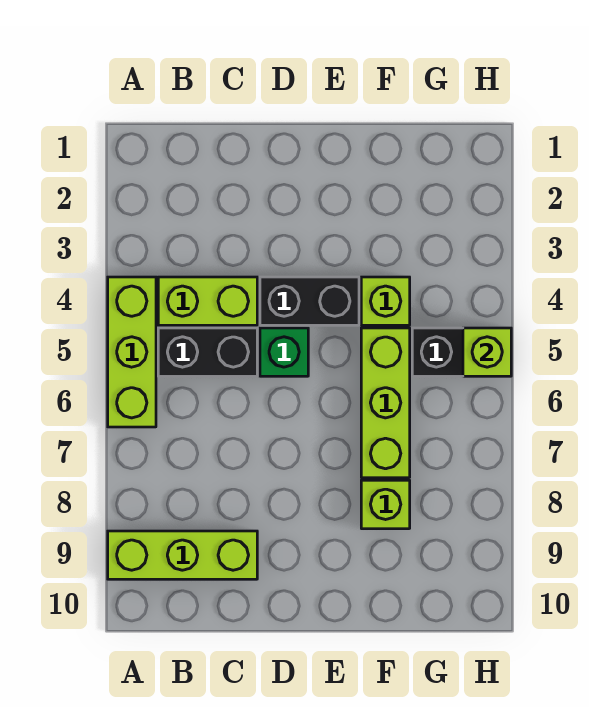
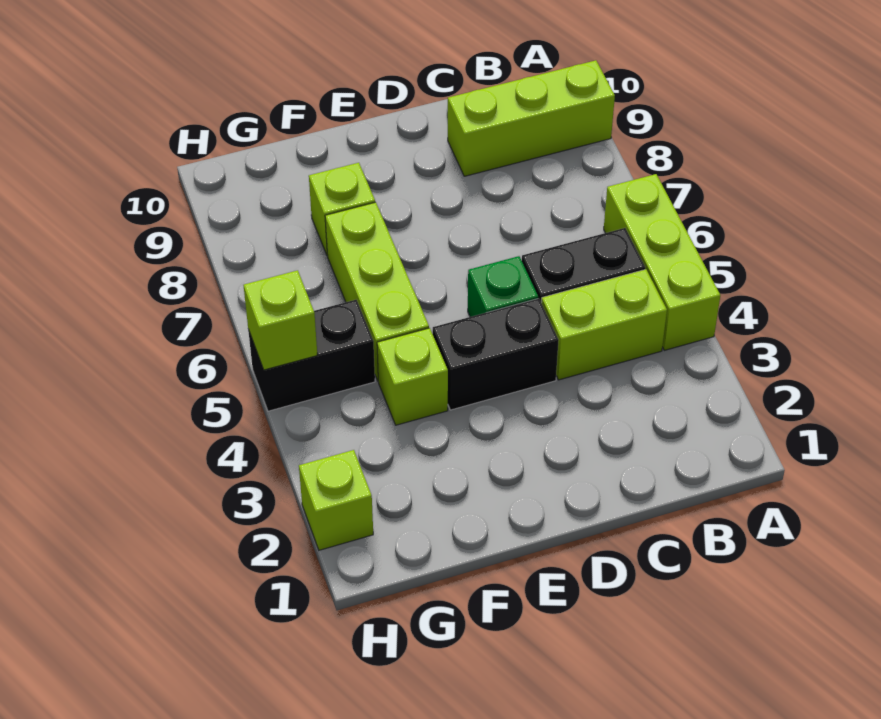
none -> lime brick H2 level 1

